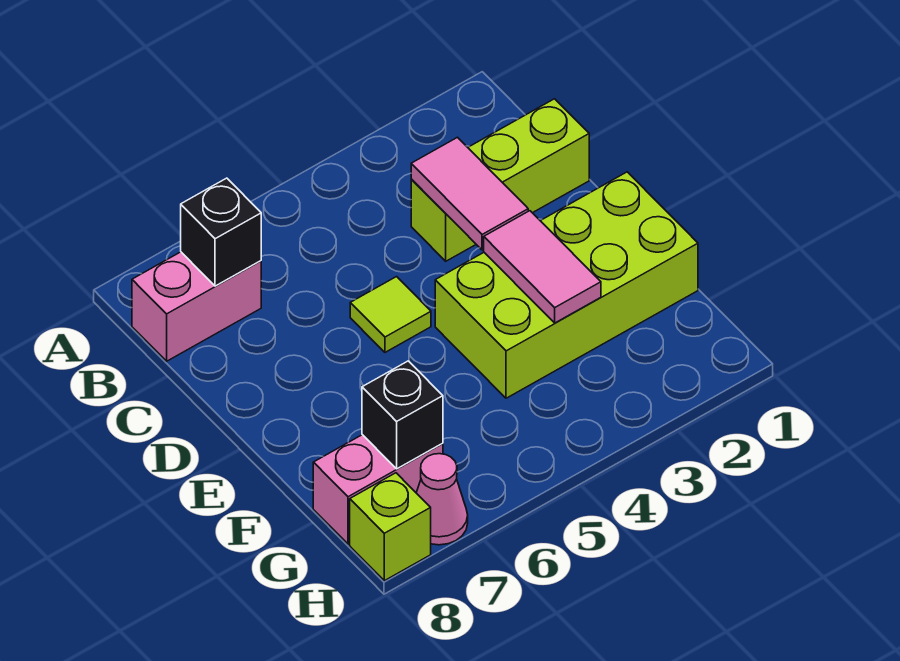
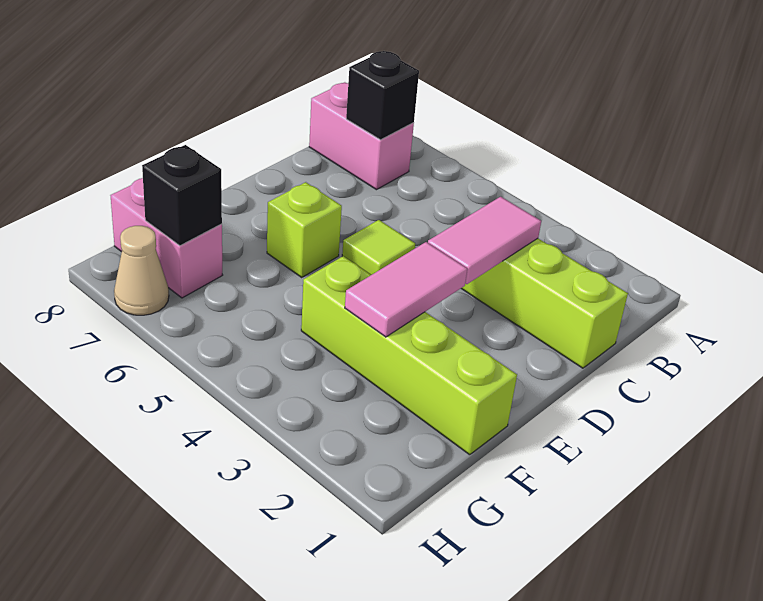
lime brick E1:F4 level 1 -> lime brick F1:F4 level 1
pink cone H7 level 1 -> tan cone H7 level 1
lime brick H8 level 1 -> lime brick E6 level 1

